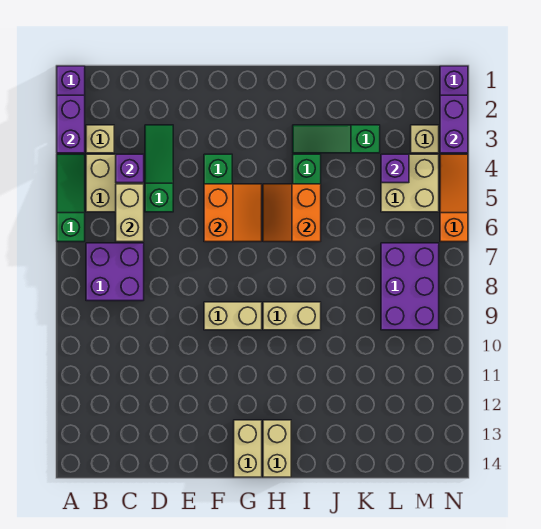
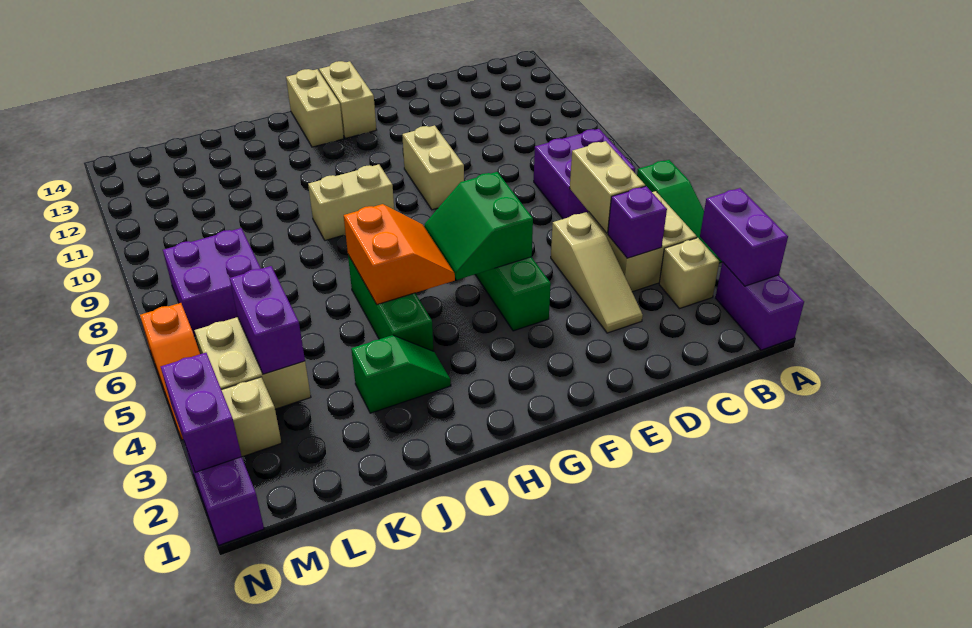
green slope D3:D5 level 1 top 5 -> tan slope D3:D5 level 1 top 5
orange slope F5:G6 level 2 top F -> green slope F5:G6 level 2 top F
tan brick F9:G9 level 1 -> tan brick F9:F10 level 1
green slope I3:K3 level 1 top K -> green slope I3:J3 level 1 top J
purple brick L4 level 2 -> purple brick L4:L5 level 2
purple brick L7:M9 level 1 -> purple brick L7:M8 level 1

